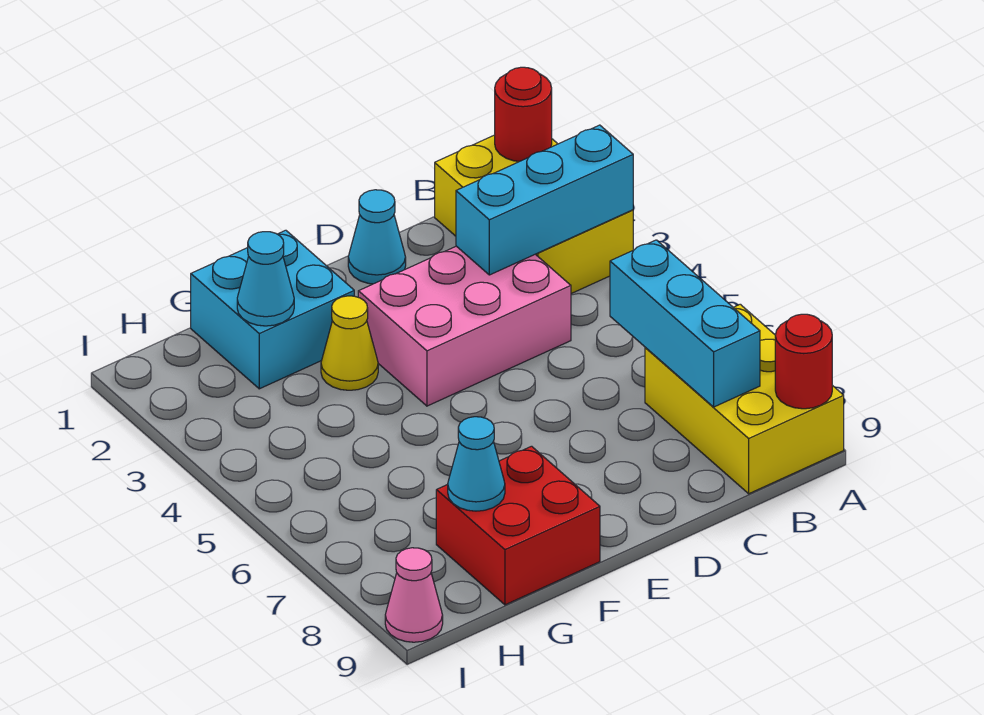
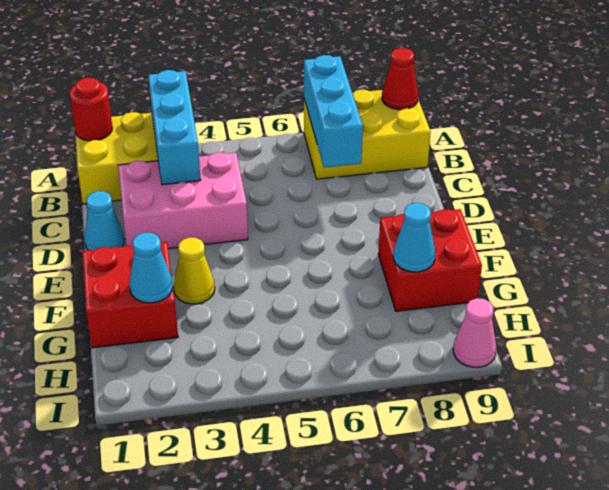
red round brick A9 level 2 -> red cone A9 level 2
cyan brick B6:B8 level 2 -> cyan brick A7:C7 level 2
pink brick C3:E4 level 1 -> pink brick C2:D4 level 1
cyan brick F1:G2 level 1 -> red brick F1:G2 level 1

